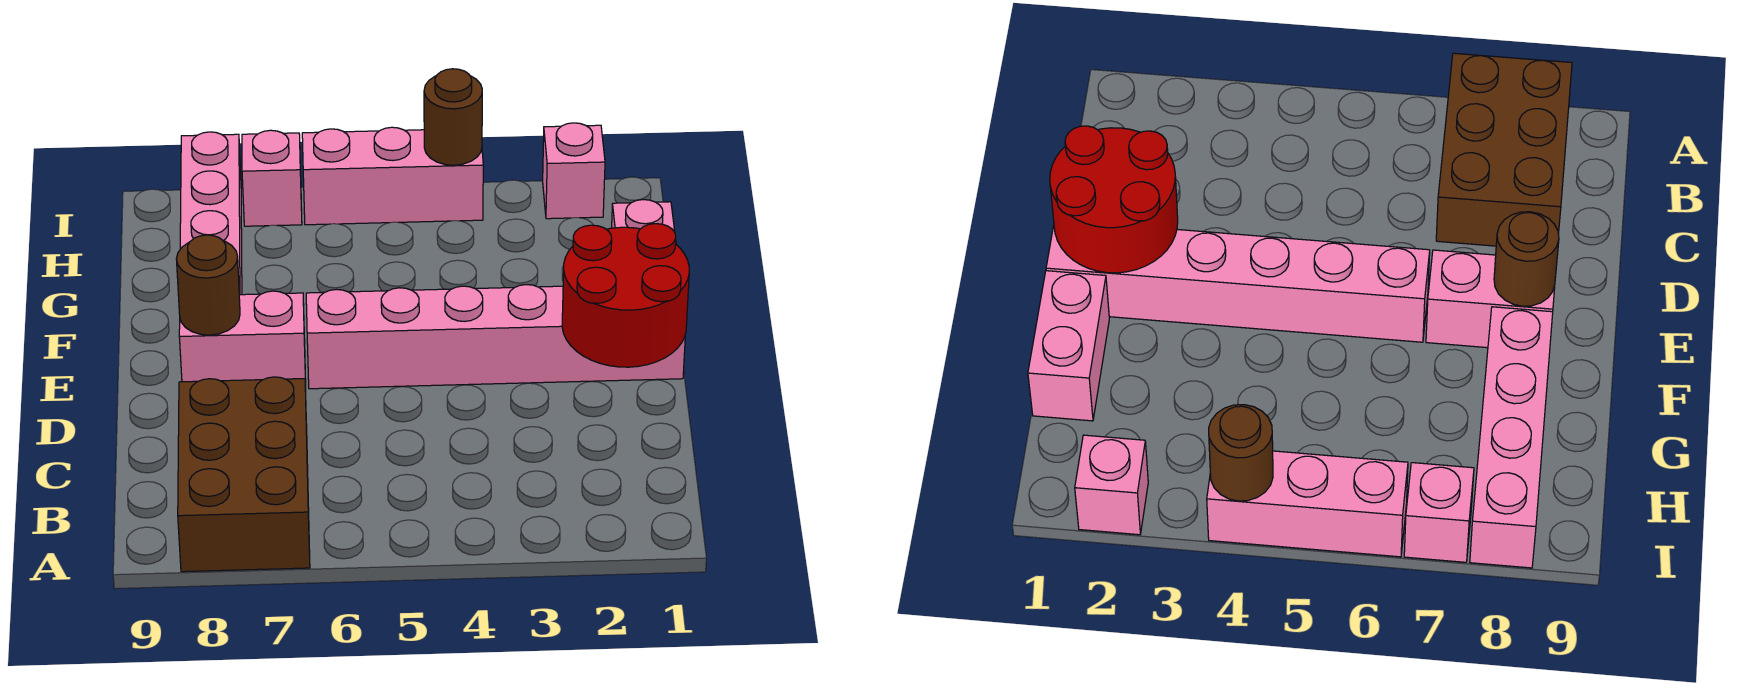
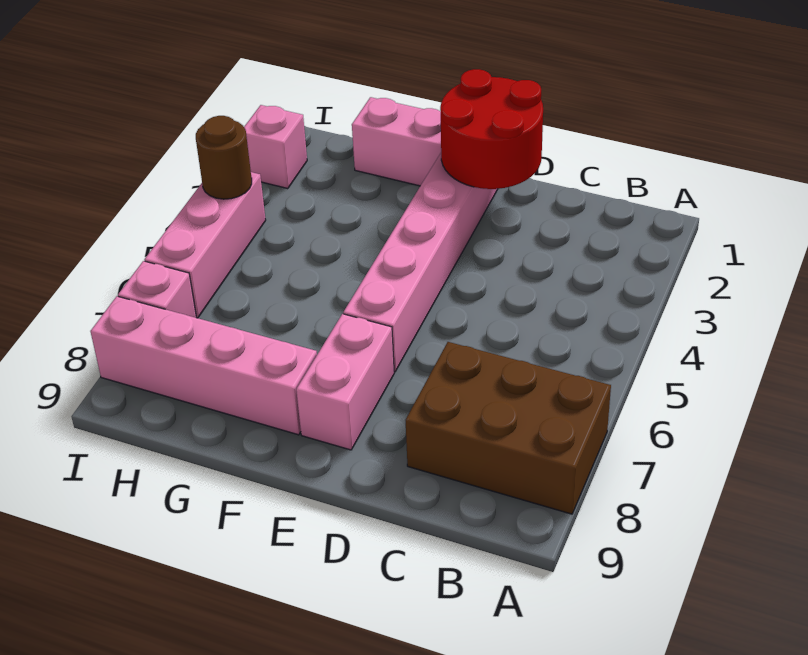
brown round brick E8 level 2 -> none

